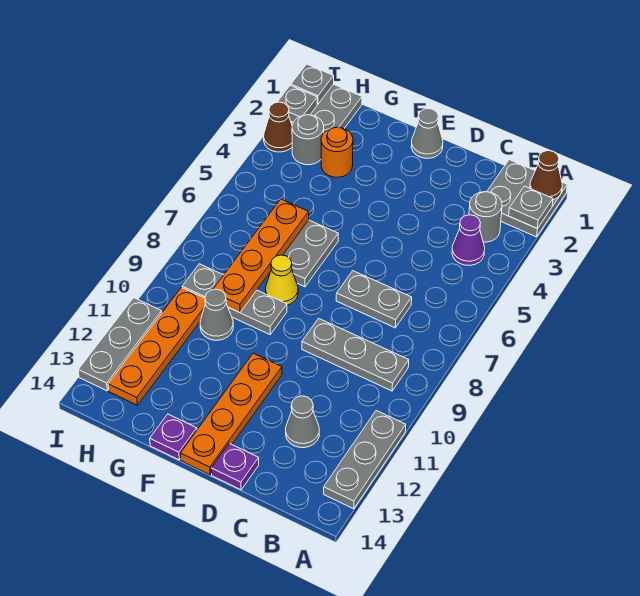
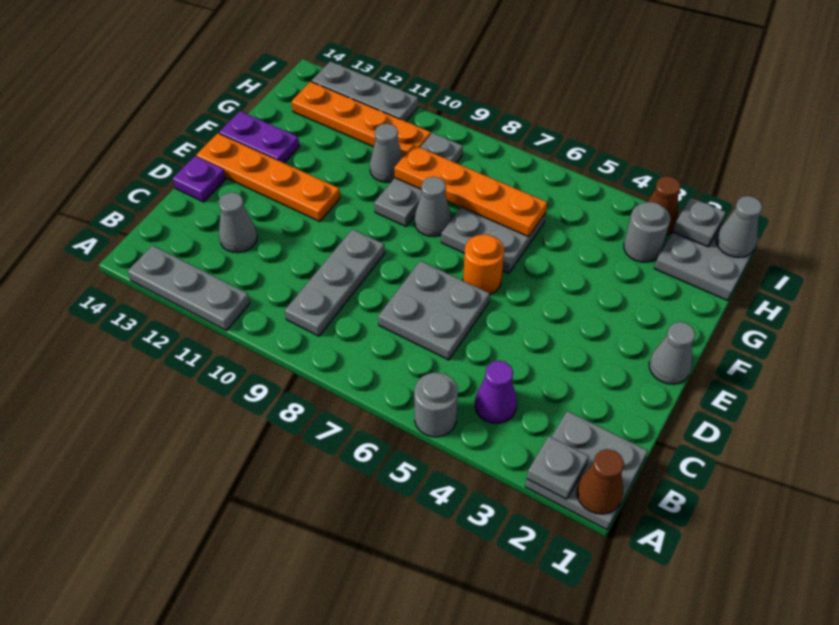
grey round brick B3 level 1 -> grey round brick A5 level 1
grey plate C7:D7 level 1 -> grey plate C6:D7 level 1
yellow cone F8 level 1 -> grey cone F8 level 1
purple plate F14 level 1 -> purple plate F13:F14 level 1
orange round brick G3 level 1 -> orange round brick E6 level 1
grey plate I1 level 2 -> grey cone I1 level 2

